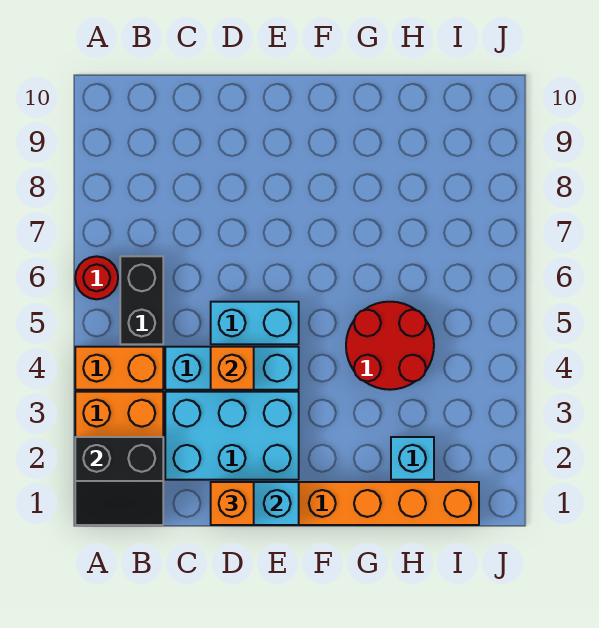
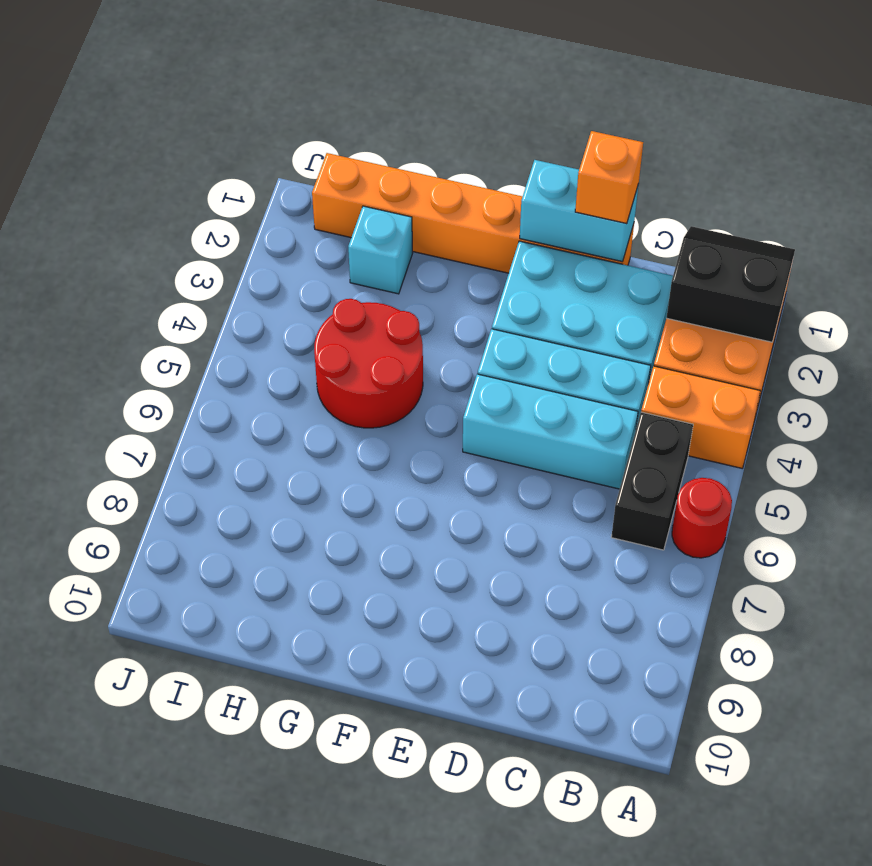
orange brick D4 level 2 -> none
cyan brick D5:E5 level 1 -> cyan brick C5:E5 level 1

